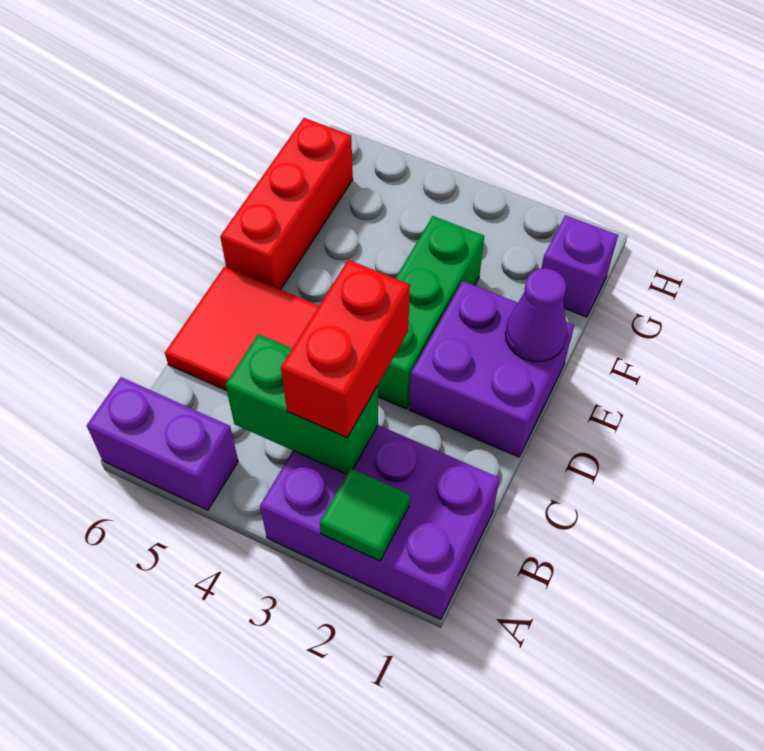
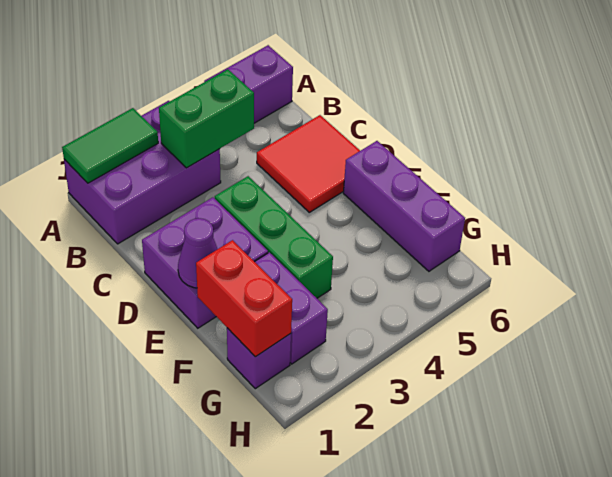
green tile A2 level 2 -> green tile A1:A2 level 2
red brick B3:C3 level 3 -> red brick F1:G1 level 2
red brick E6:G6 level 1 -> purple brick E6:G6 level 1
none -> purple brick F2:G2 level 1

